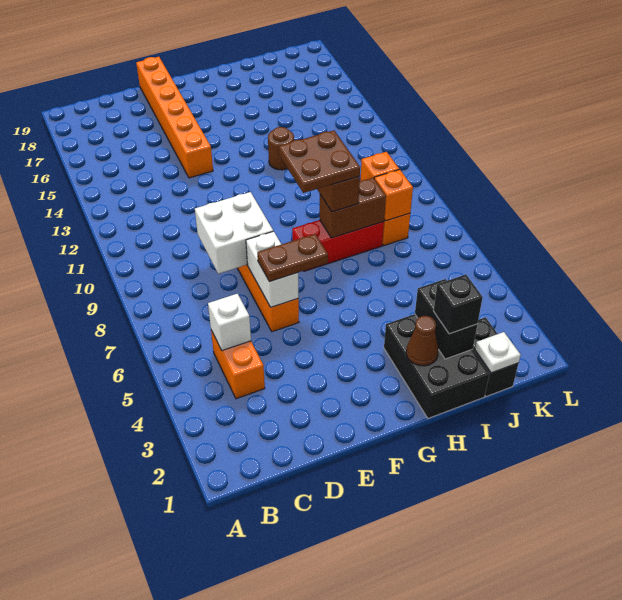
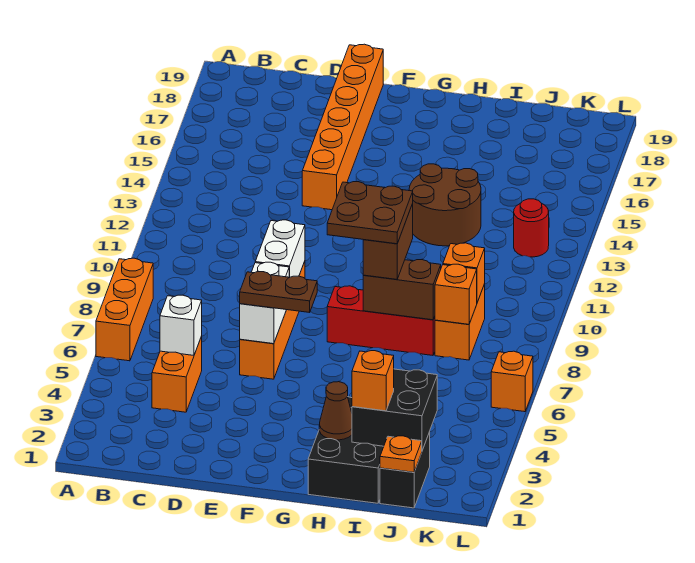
none -> orange brick A6:A8 level 1
white brick D8:E9 level 2 -> white brick E8:E9 level 2
brown round brick H13 level 1 -> brown round brick H13:I14 level 1
black brick I2:I3 level 2 -> black brick I2:J3 level 2
black brick I2 level 3 -> orange brick I2 level 3
white plate J1 level 2 -> orange plate J1 level 2
none -> red round brick K13 level 1
none -> orange brick L6 level 1

